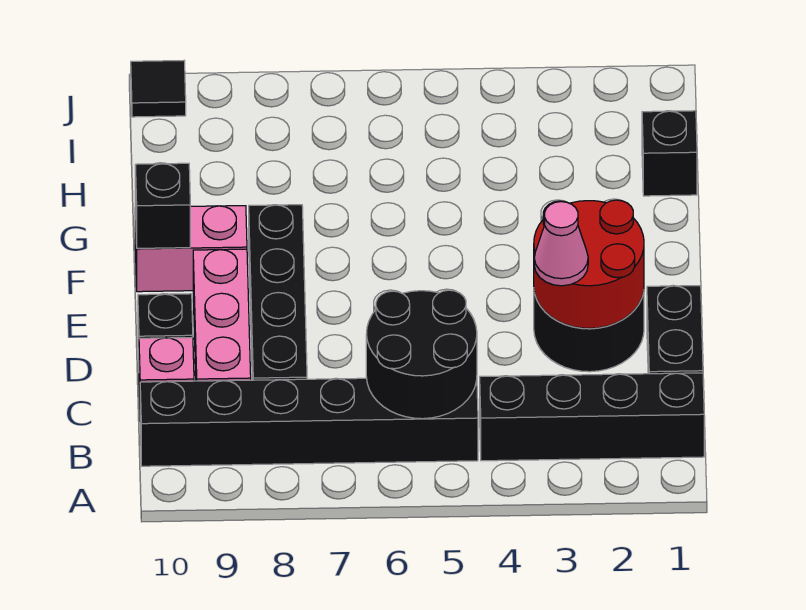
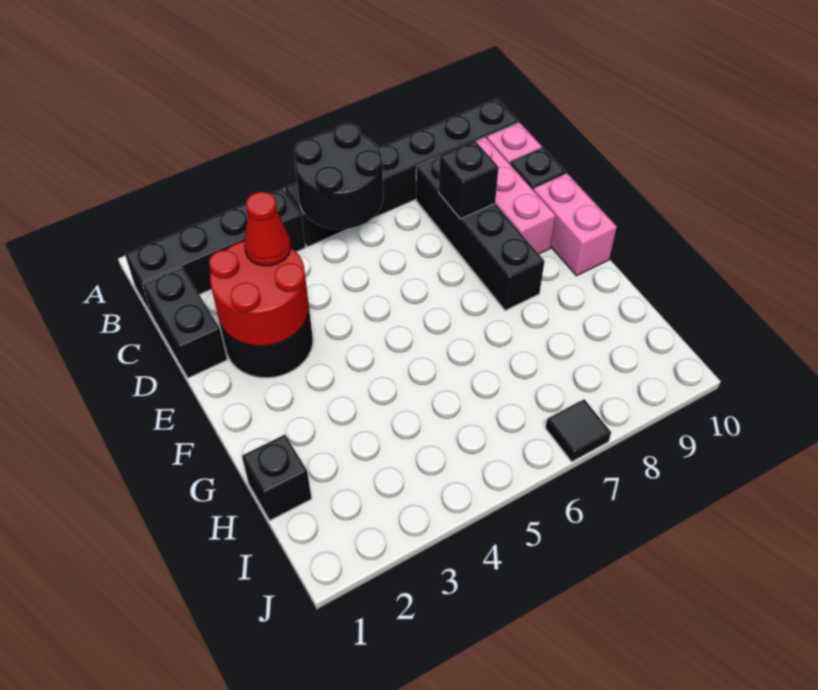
pink cone D3 level 3 -> red cone D3 level 3
pink brick F9:F10 level 1 -> pink brick E10:F10 level 1
black brick F10 level 2 -> black brick D8 level 2
black tile J10 level 1 -> black tile J7 level 1

